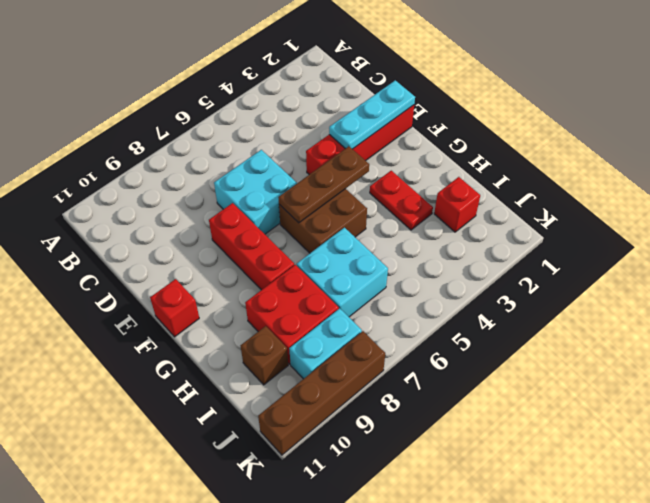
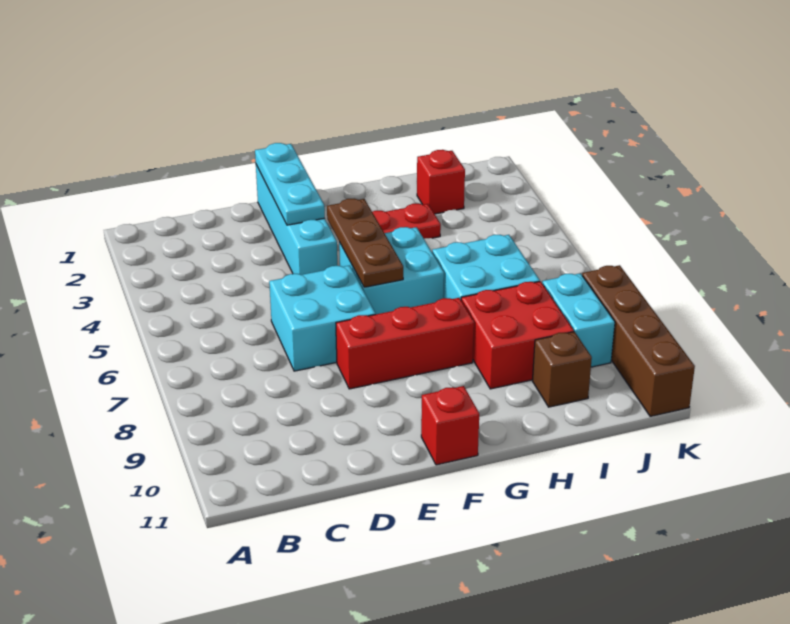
red brick E1:E4 level 1 -> cyan brick E1:E4 level 1
brown brick F5:G6 level 1 -> cyan brick F5:G6 level 1

